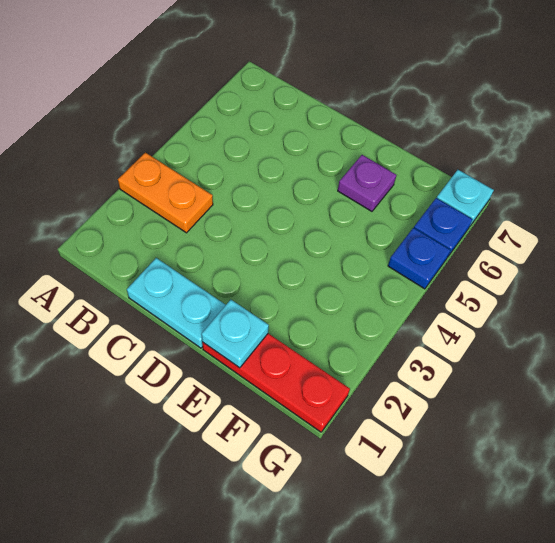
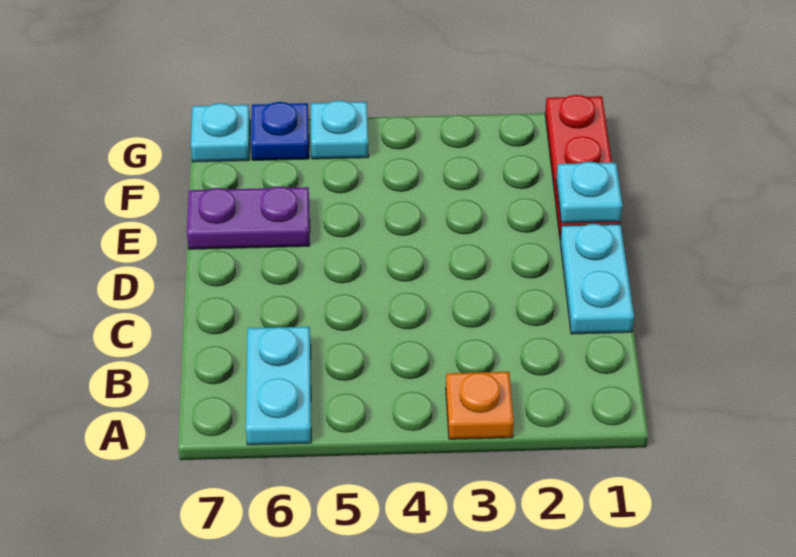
orange plate A3:B3 level 1 -> orange plate A3 level 1
none -> cyan plate A6:B6 level 1
purple plate E6 level 1 -> purple plate E6:E7 level 1
blue plate G5 level 1 -> cyan plate G5 level 1

